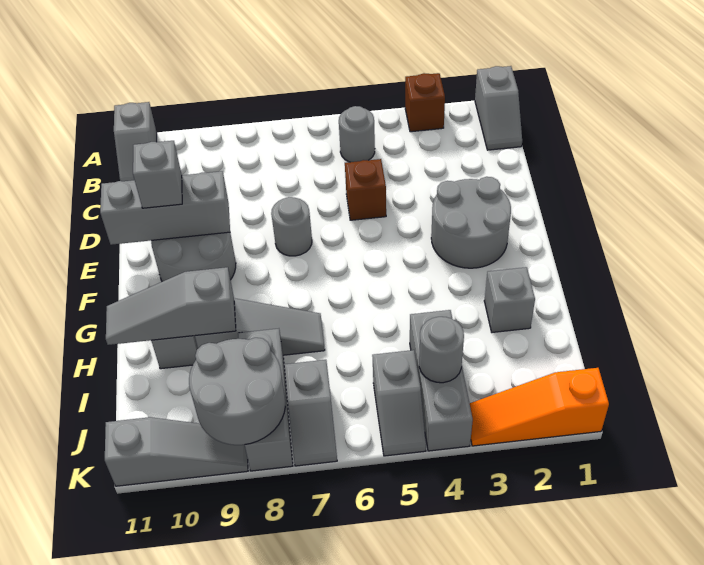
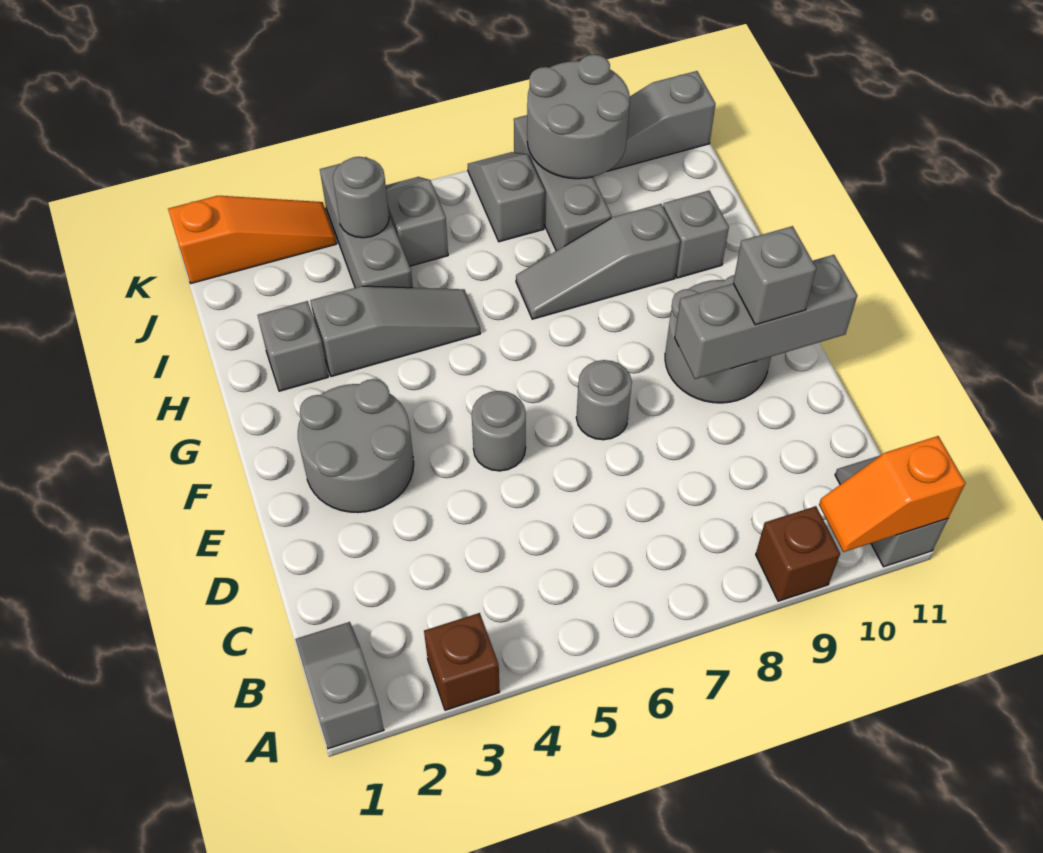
none -> orange slope A10:A11 level 2 top 11
grey round brick B5 level 1 -> grey round brick E5 level 1
brown brick D5 level 1 -> brown brick A9 level 1
grey slope H9:H11 level 2 top 9 -> grey slope H3:H5 level 1 top 3

